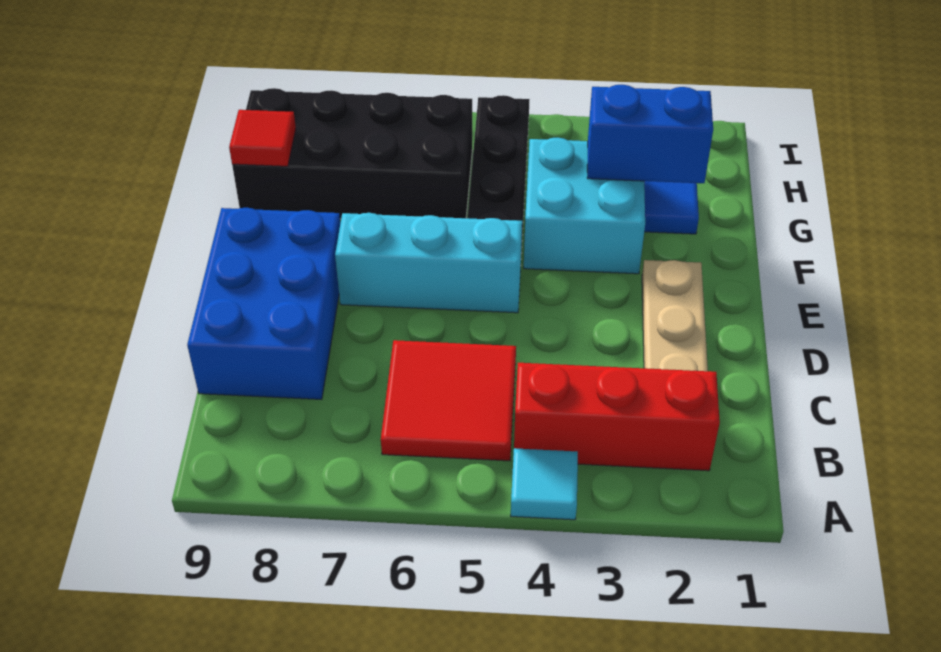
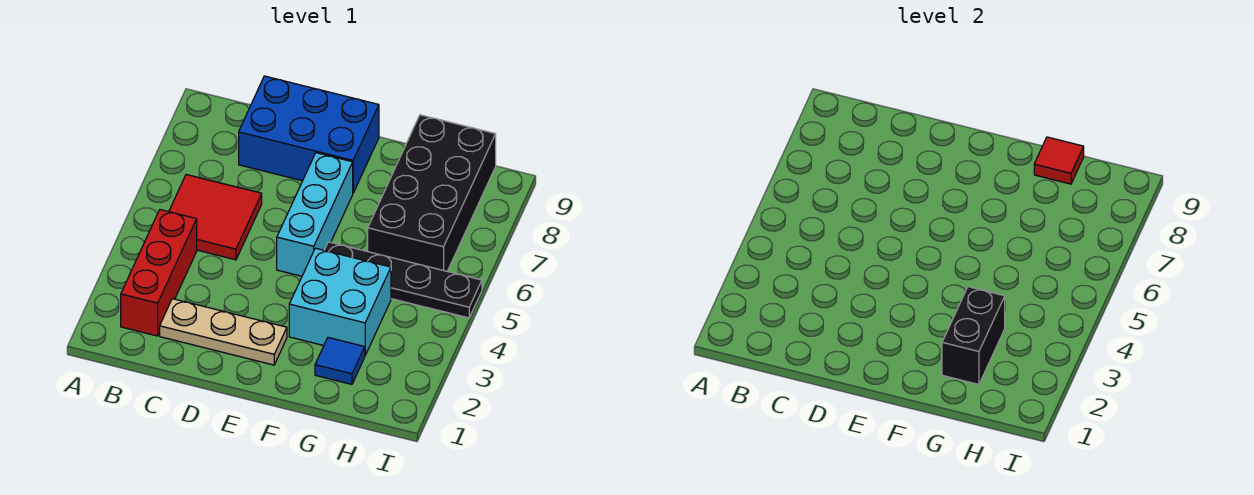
cyan tile A4 level 1 -> none
blue brick G2:G3 level 2 -> black brick G2:G3 level 2

